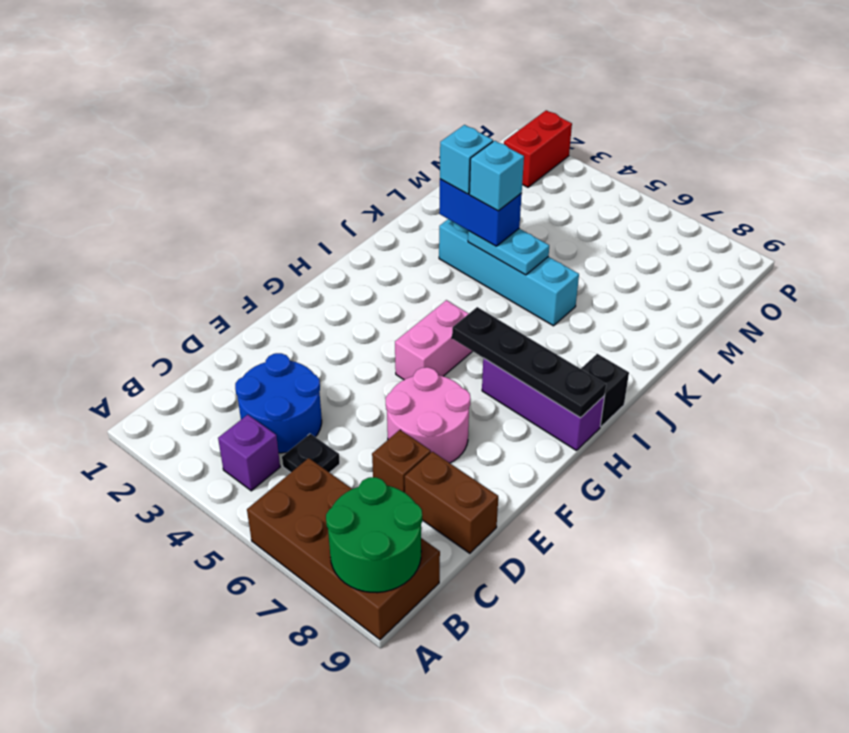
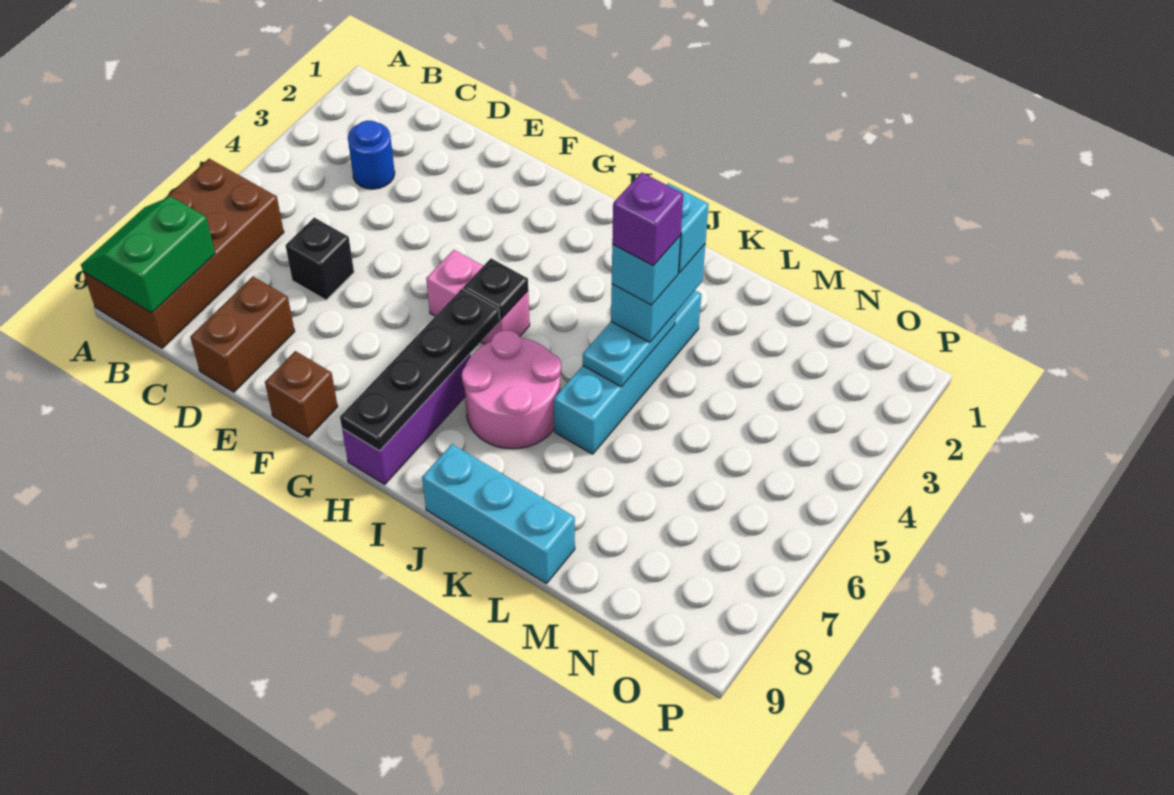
green round brick A8:B9 level 2 -> green slope A8:B9 level 2 top B
purple brick B4 level 1 -> purple brick K4 level 5
blue round brick C3:D4 level 1 -> blue round brick C3 level 1
black plate C5 level 1 -> black plate H5 level 2
brown brick D7 level 1 -> brown brick F9 level 1
pink round brick E6:F7 level 1 -> pink round brick I6:J7 level 1
black brick I9 level 1 -> black brick D6 level 1
none -> cyan brick J9:L9 level 1
blue brick K3:K4 level 3 -> cyan brick K3:K4 level 3
red brick O2:P2 level 1 -> none

